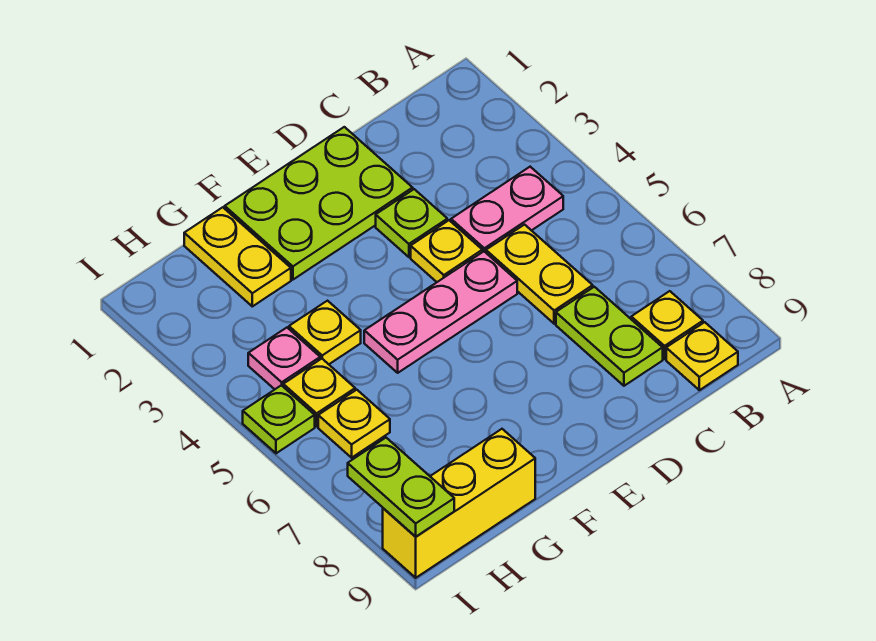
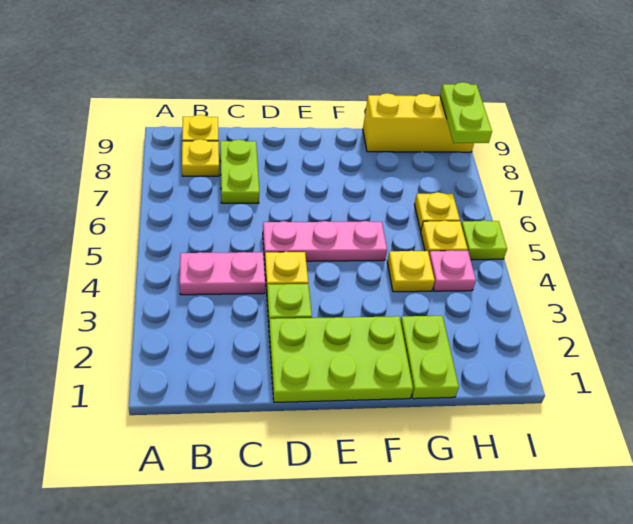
yellow plate C5:C6 level 1 -> none
yellow plate G1:G2 level 1 -> lime plate G1:G2 level 1

